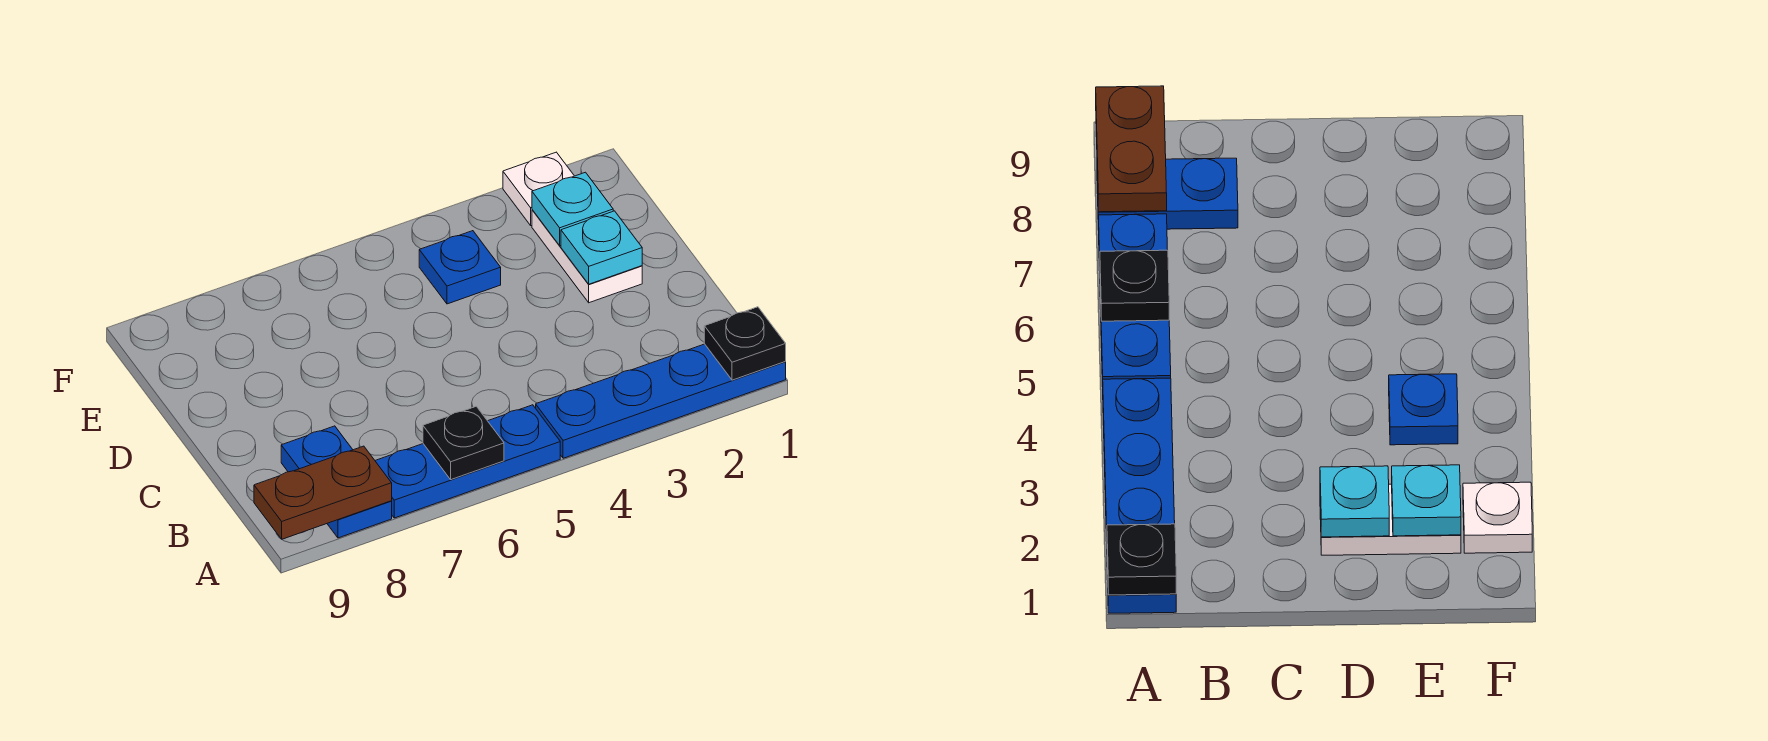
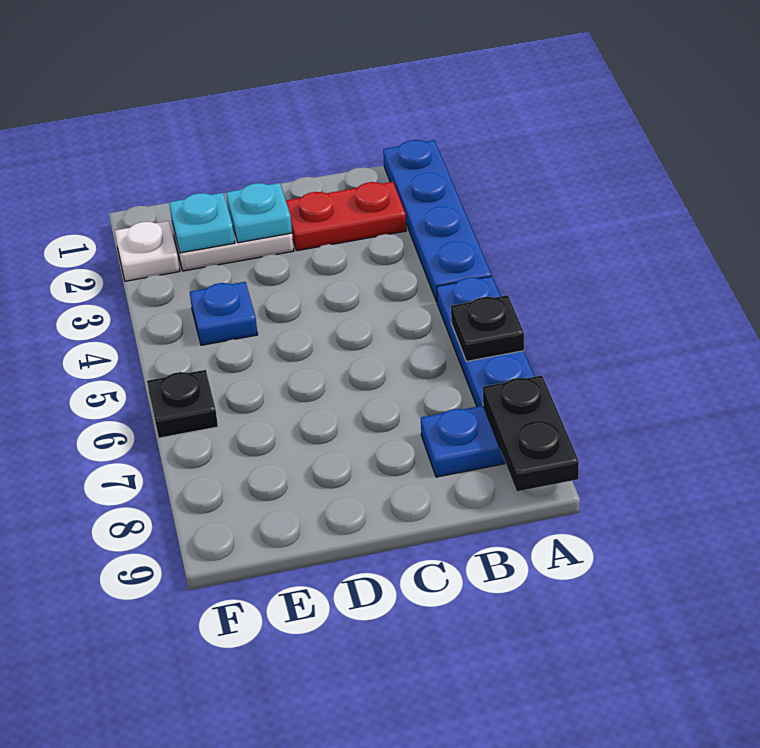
black plate A1 level 2 -> black plate F6 level 1
brown plate A8:A9 level 2 -> black plate A8:A9 level 2
none -> red plate B2:C2 level 1

